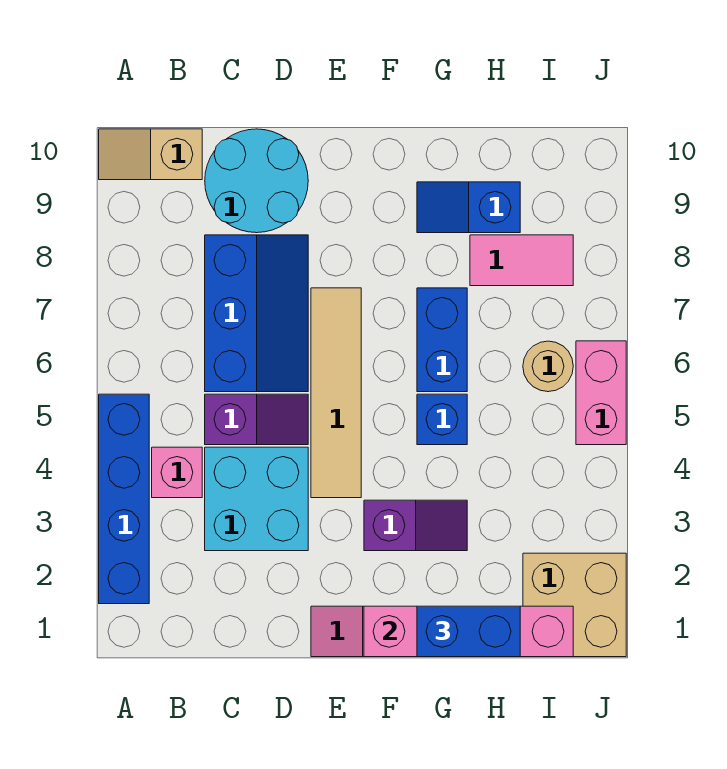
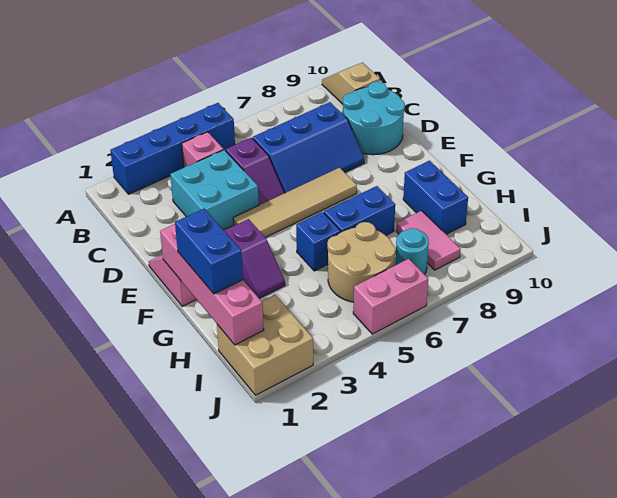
blue slope G9:H9 level 1 top H -> blue brick G9:H9 level 1
tan round brick I6 level 1 -> tan round brick H5:I6 level 1
none -> cyan round brick I7 level 1

